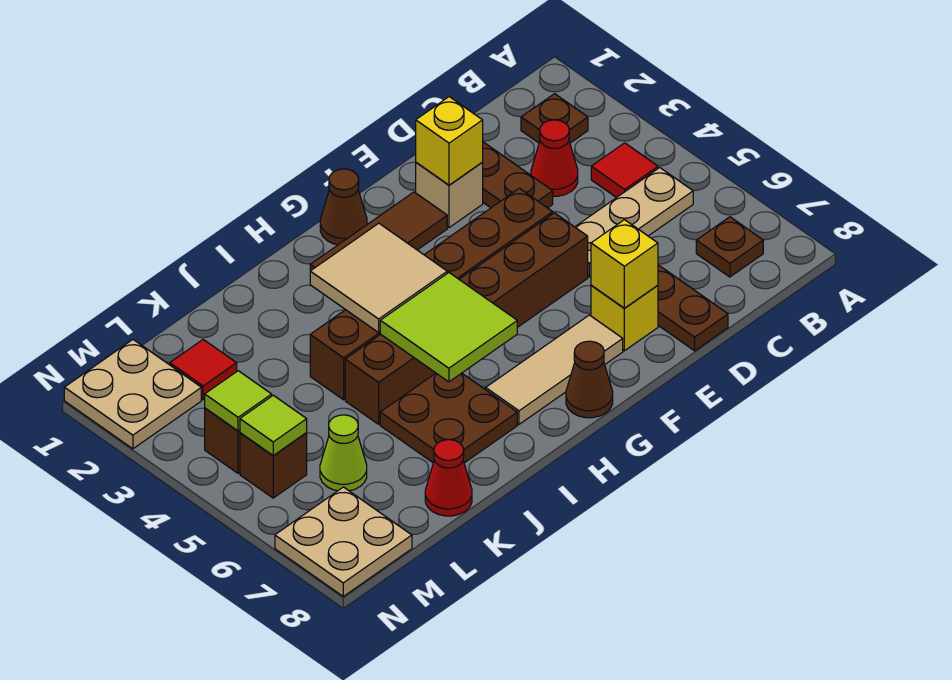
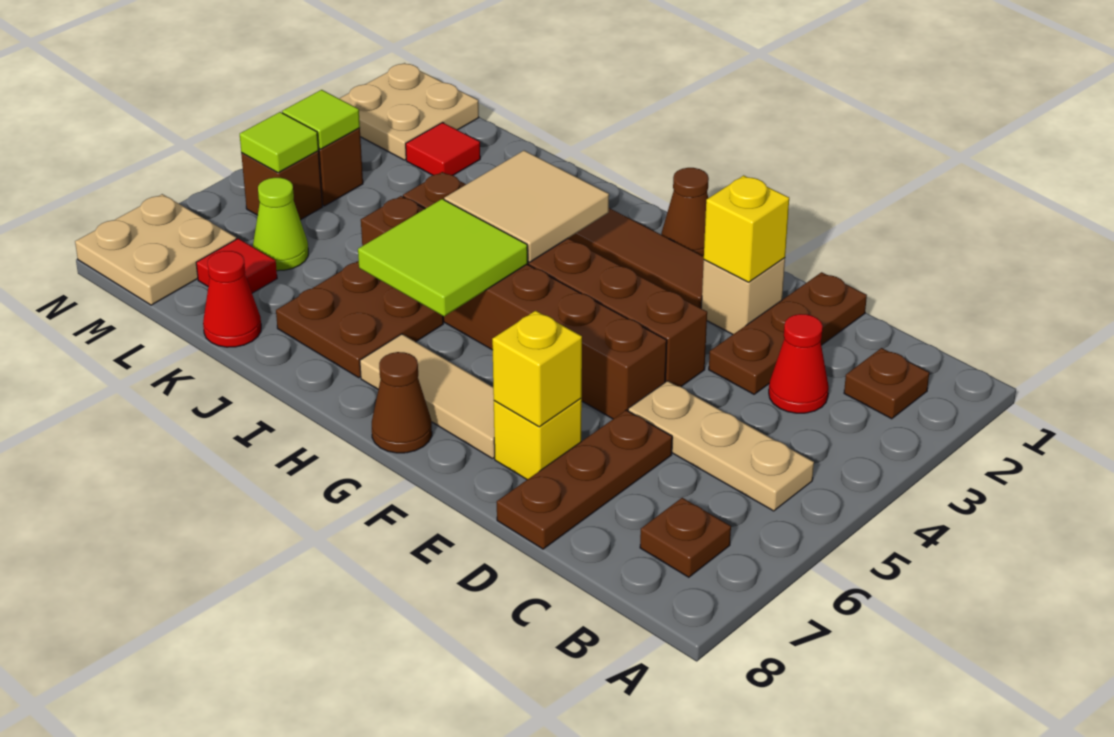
red tile B4 level 1 -> red tile L7 level 1

